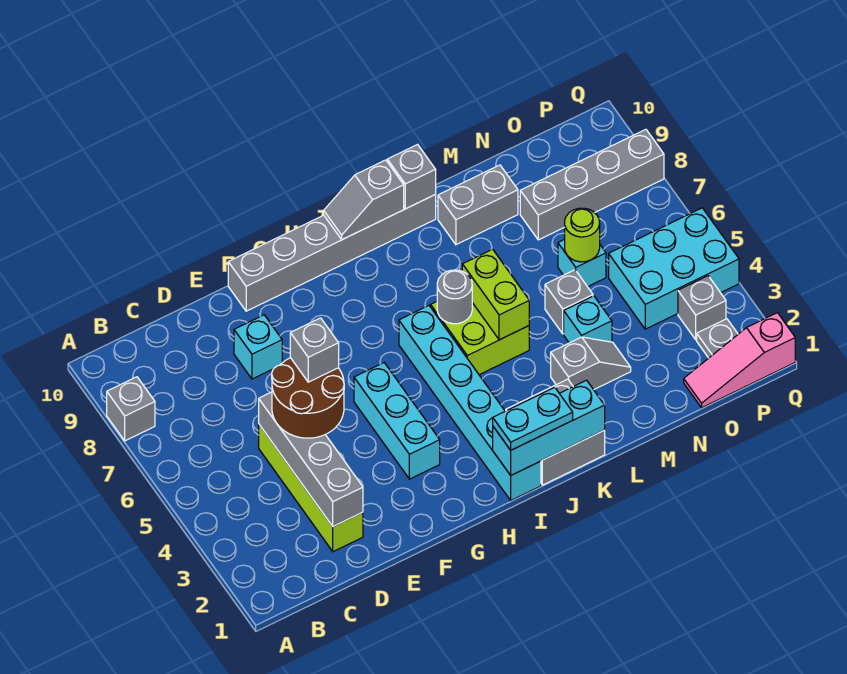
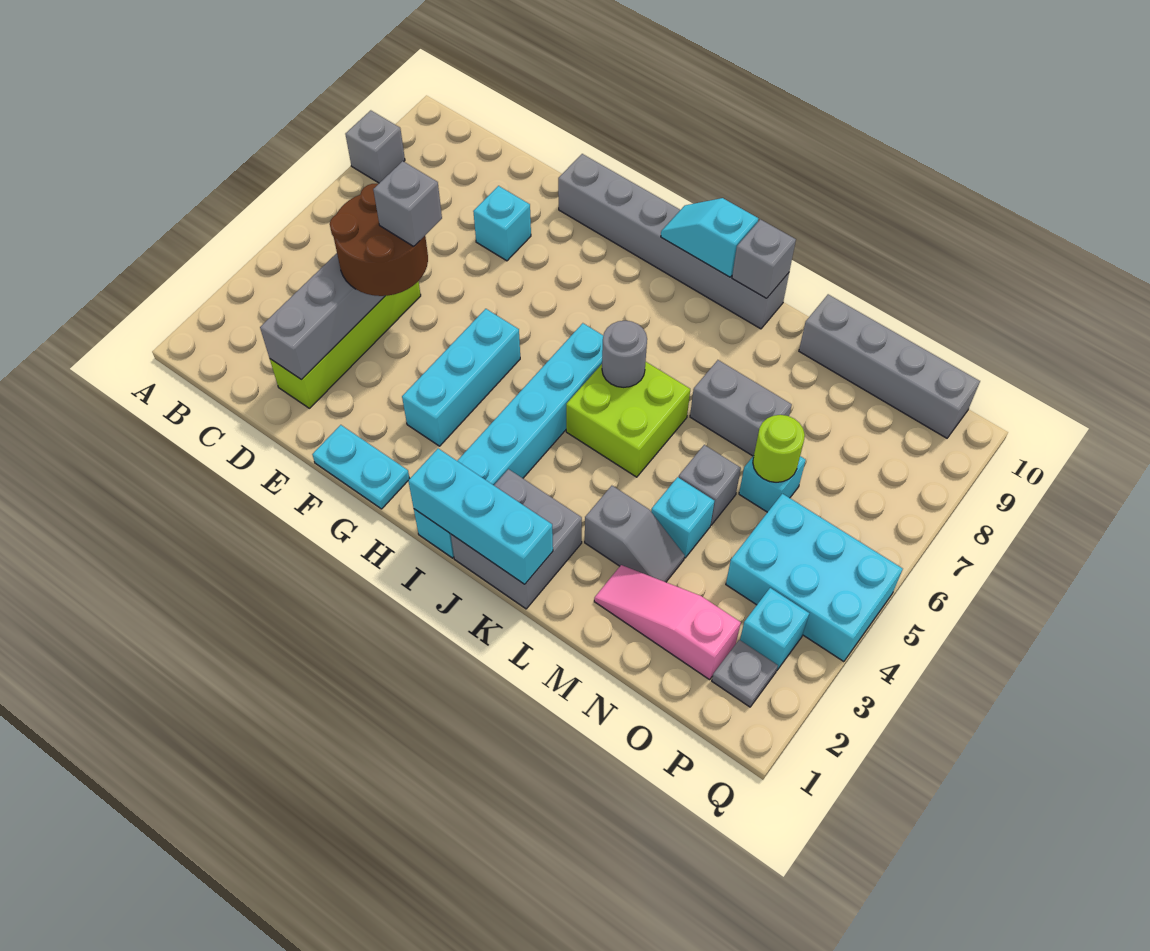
cyan plate I1:J1 level 3 -> cyan plate F1:G1 level 1
grey slope I10:J10 level 2 top J -> cyan slope I10:J10 level 2 top J
lime brick K5:K6 level 2 -> none
grey brick L9:M9 level 1 -> grey brick L7:M7 level 1
grey brick N8:Q8 level 1 -> grey brick M10:P10 level 1
pink slope O1:Q1 level 1 top Q -> pink slope M2:O2 level 1 top O
grey brick P3 level 1 -> cyan brick P3 level 1

